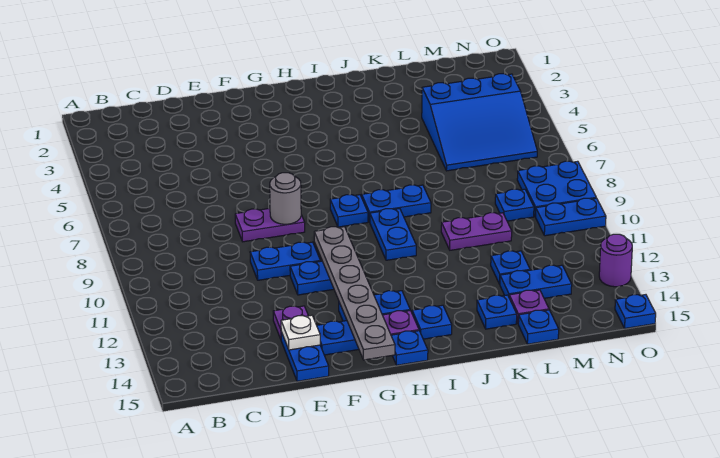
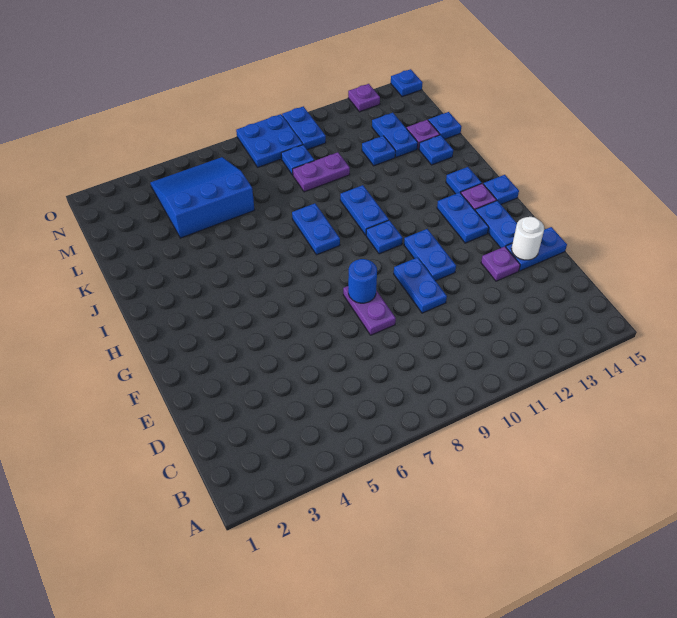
white plate E14 level 2 -> white round brick E14 level 2
grey round brick F8 level 2 -> blue round brick F8 level 2
grey plate G10:G15 level 2 -> none
blue plate H8 level 1 -> blue plate H10 level 1
blue plate I9:I10 level 1 -> blue plate I10:J10 level 1
purple plate K10:L10 level 1 -> purple plate L9:L10 level 1
blue slope L4:N6 level 1 top 4 -> blue slope L4:N6 level 1 top L
purple round brick O13 level 1 -> purple plate O13 level 1

